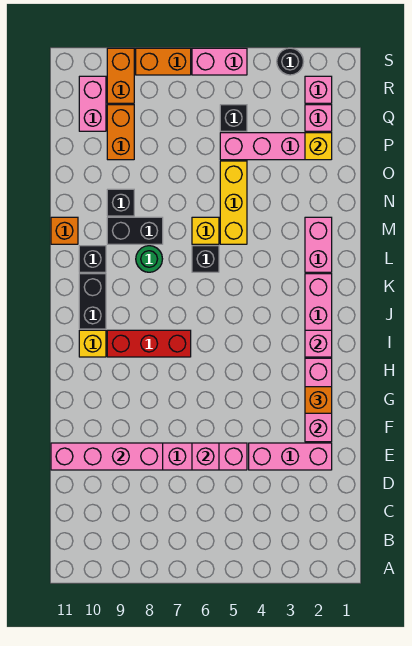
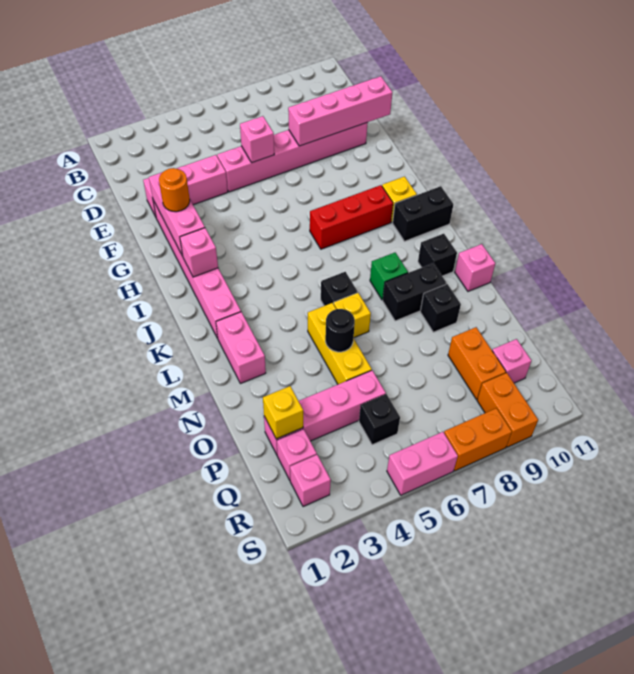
orange brick G2 level 3 -> orange round brick G2 level 3
black brick J10:K10 level 1 -> black brick J10:J11 level 1
green round brick L8 level 1 -> green brick L8 level 1
orange brick M11 level 1 -> pink brick M11 level 1
pink brick Q10:R10 level 1 -> pink brick Q10 level 1
black round brick S3 level 1 -> black round brick N5 level 2

